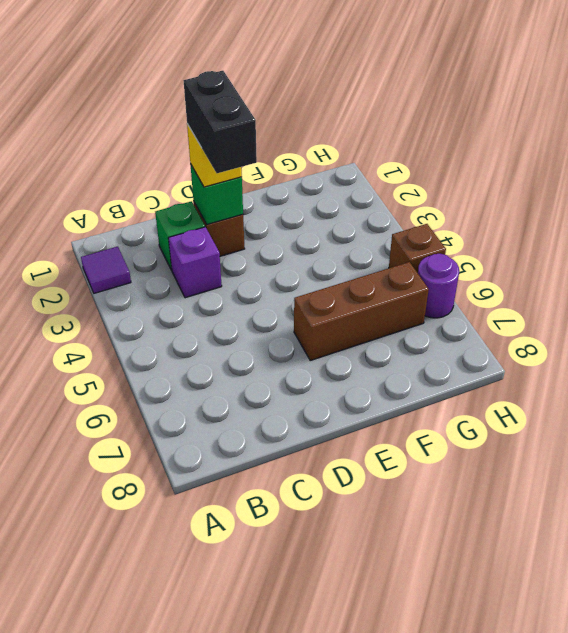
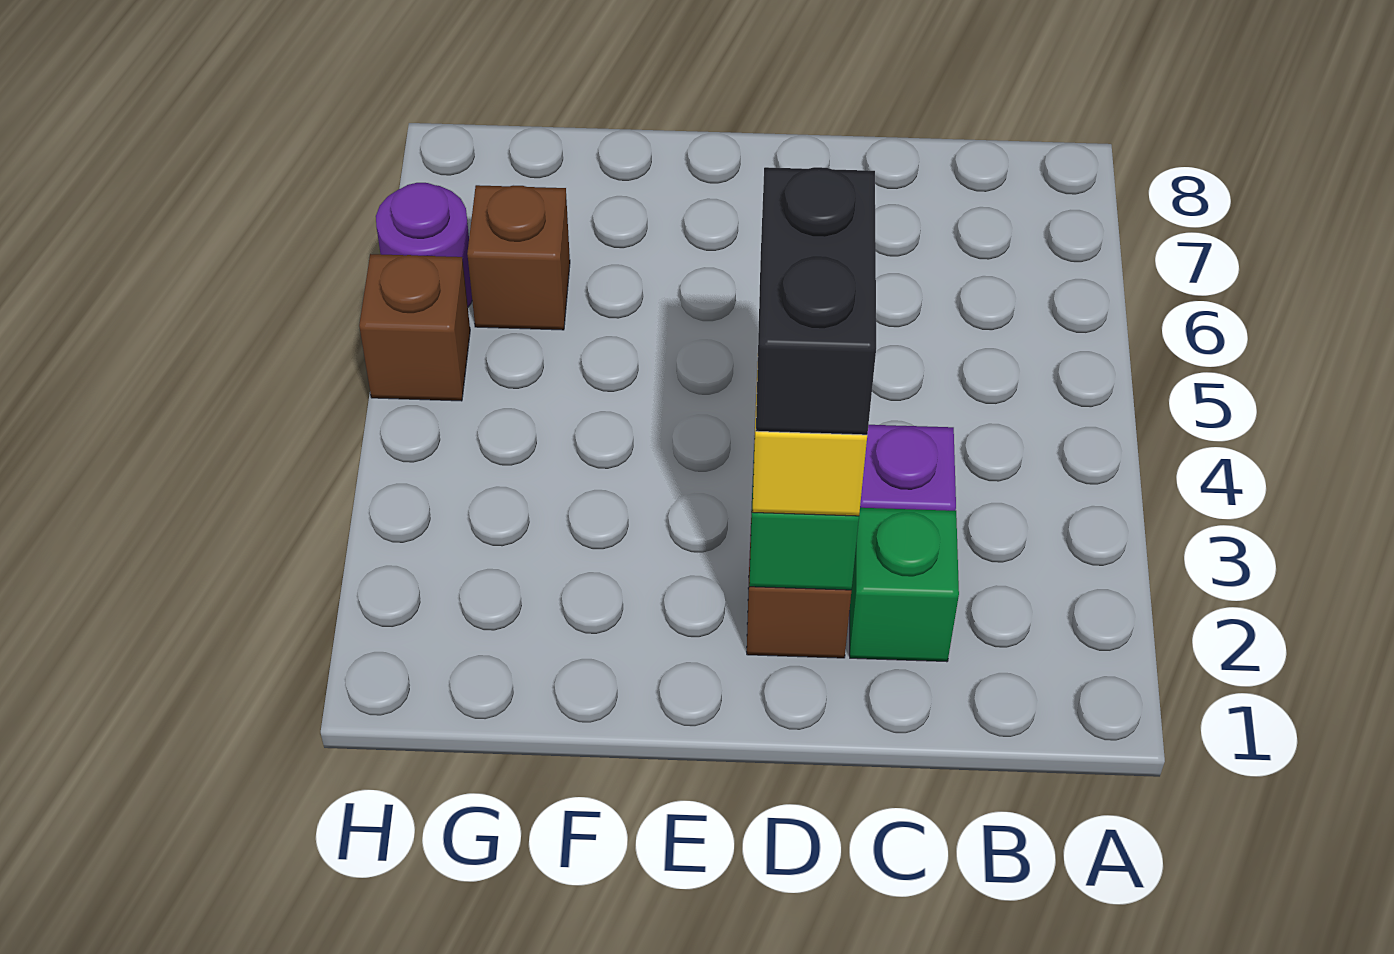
purple tile A2 level 1 -> none
brown brick E6:G6 level 1 -> brown brick G6 level 1

